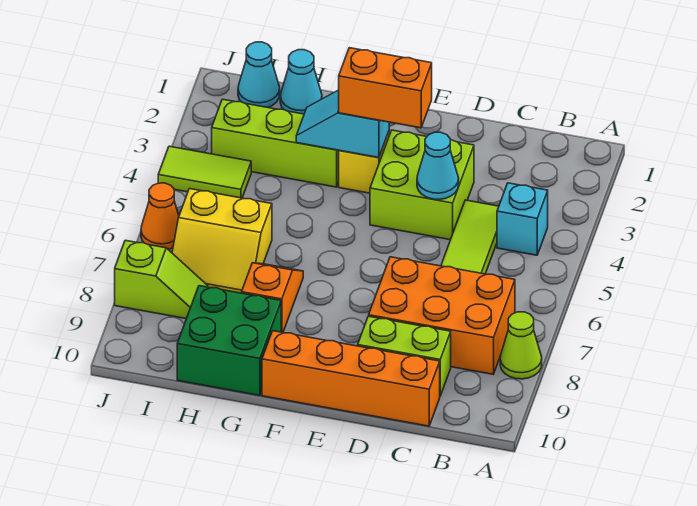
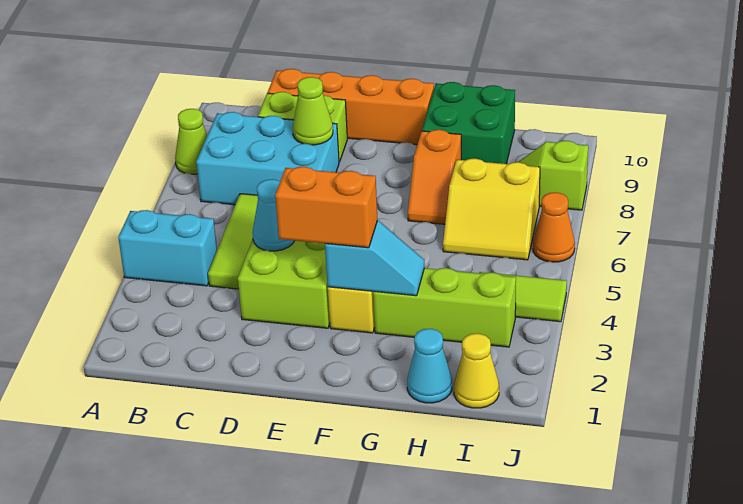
cyan brick B4 level 1 -> cyan brick A4:B4 level 1
orange brick B7:D8 level 1 -> cyan brick B7:D8 level 1
none -> lime cone D8 level 2
yellow slope H6:I7 level 1 top 6 -> yellow slope H6:I7 level 1 top 7
cyan cone I1 level 1 -> yellow cone I1 level 1

